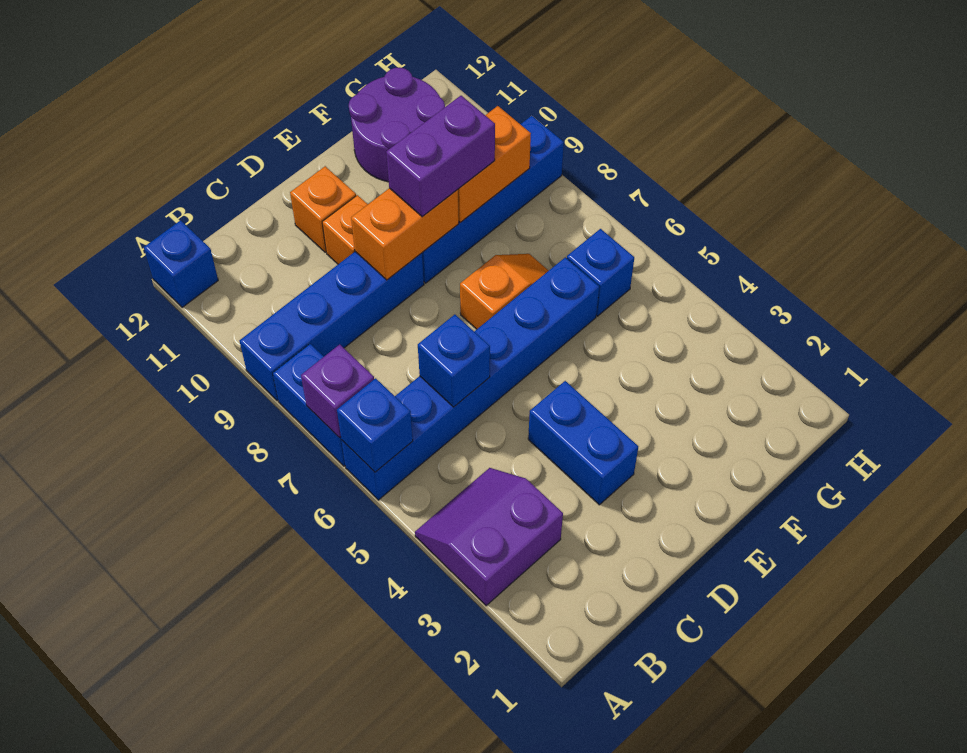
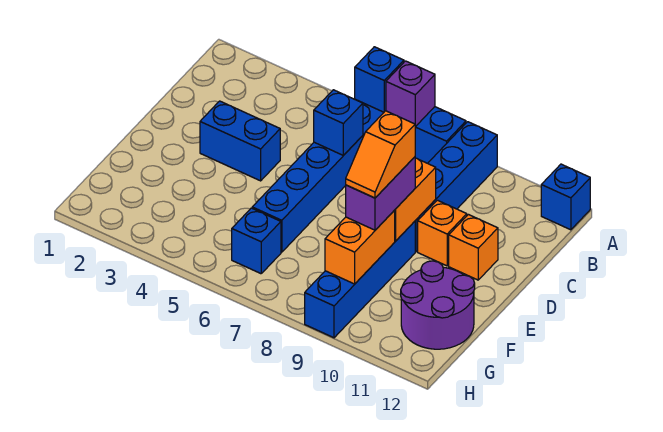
purple slope A3:B4 level 1 top 3 -> none
orange slope E7:F7 level 1 top E -> orange slope E9:F9 level 4 top E

